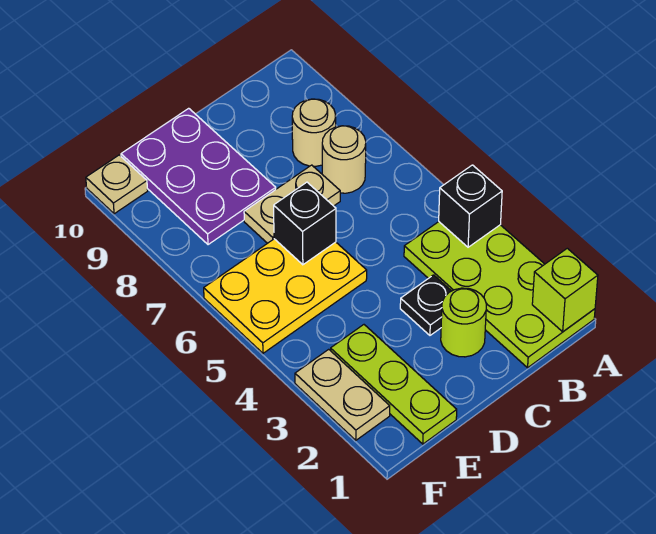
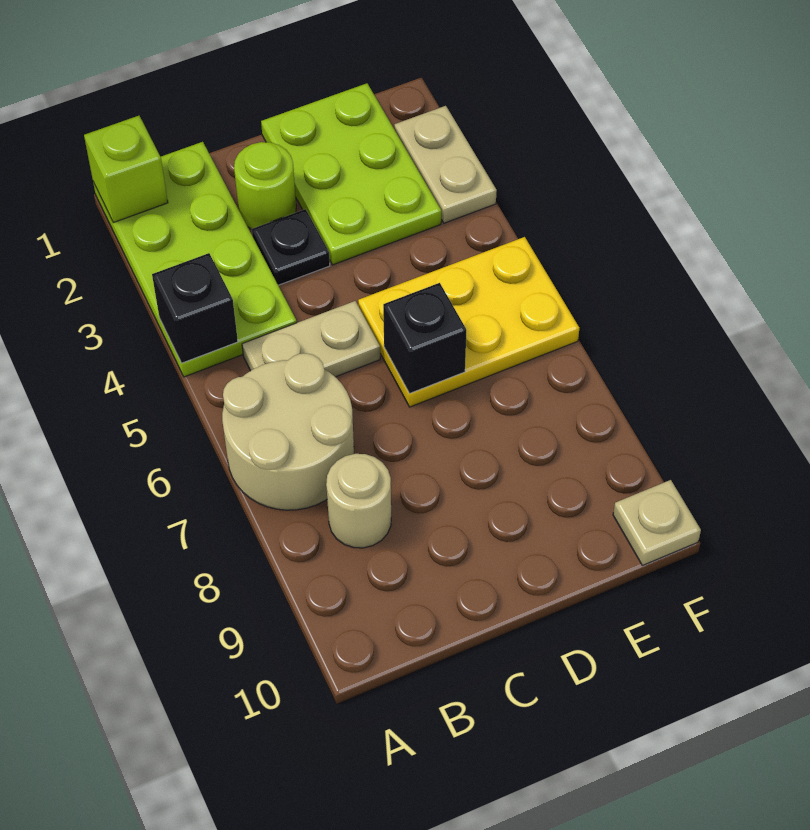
tan round brick B7 level 1 -> tan round brick A6:B7 level 1
tan plate C7:D7 level 1 -> tan plate B5:C5 level 1
purple plate D8:E10 level 1 -> none
lime plate E1:E3 level 1 -> lime plate D1:E3 level 1

